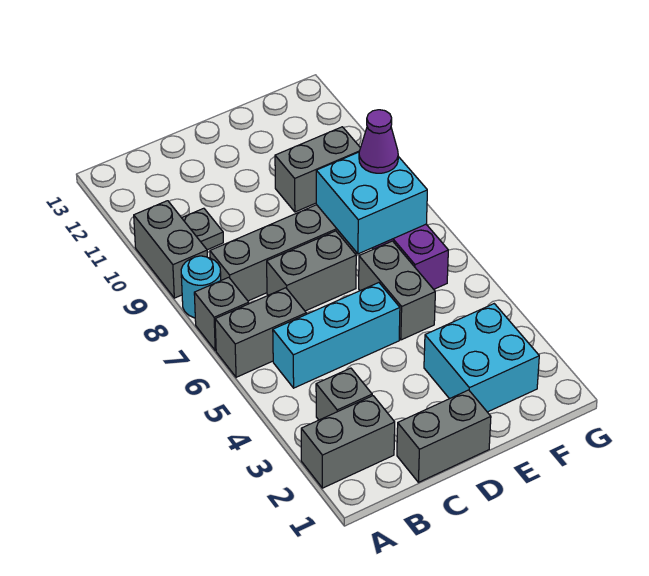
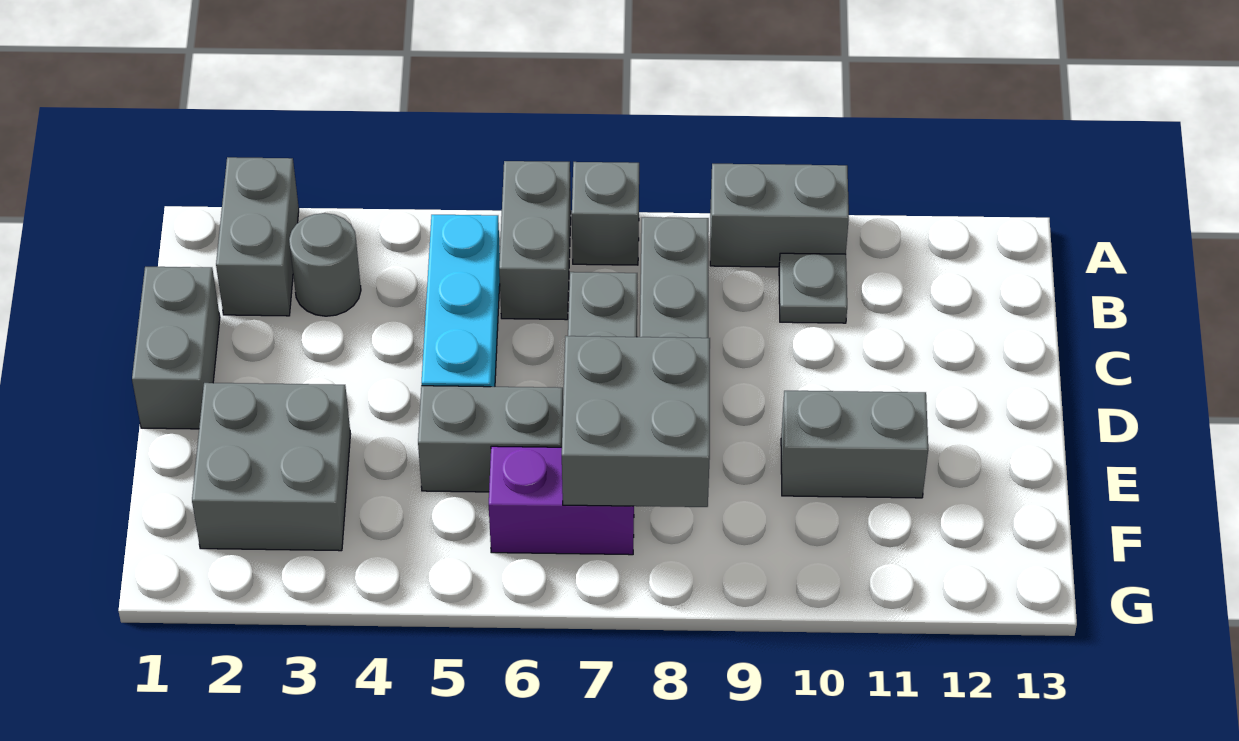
cyan round brick A8 level 1 -> none
grey brick B3 level 1 -> grey round brick B3 level 1
cyan brick E2:F3 level 1 -> grey brick E2:F3 level 1
cyan brick E7:F8 level 2 -> grey brick E7:F8 level 2
grey brick E10:F10 level 1 -> grey brick E10:E11 level 1
purple cone F8 level 3 -> none

